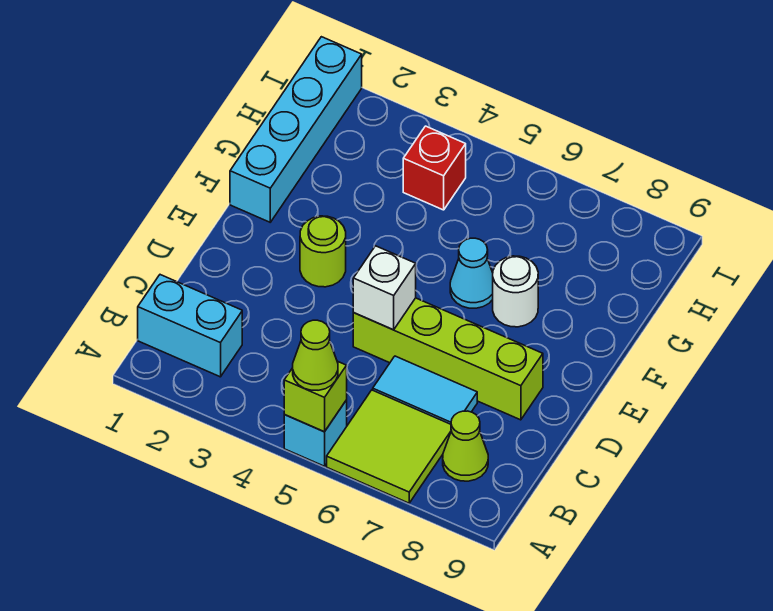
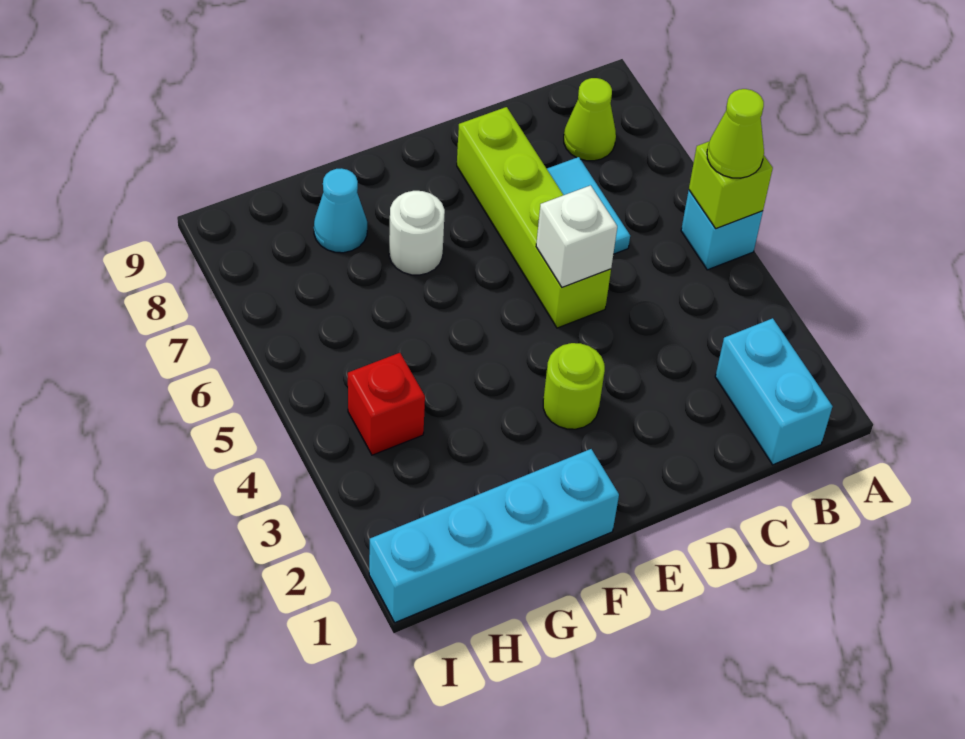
lime tile A6:B7 level 1 -> none
cyan cone F6 level 1 -> cyan cone G8 level 1

